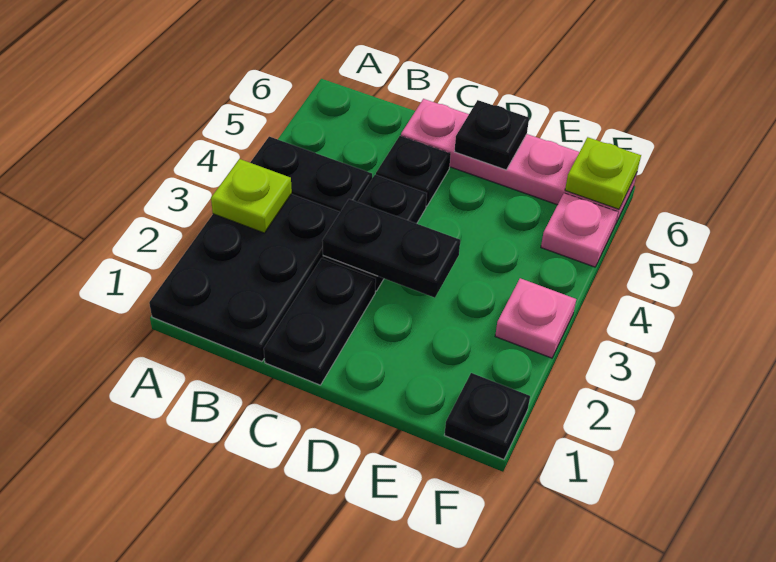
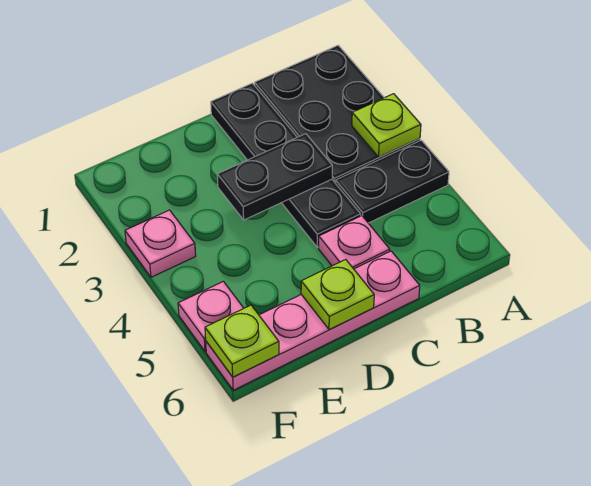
black plate C5 level 1 -> pink plate C5 level 1
black plate D6 level 2 -> lime plate D6 level 2
black plate F1 level 1 -> none

